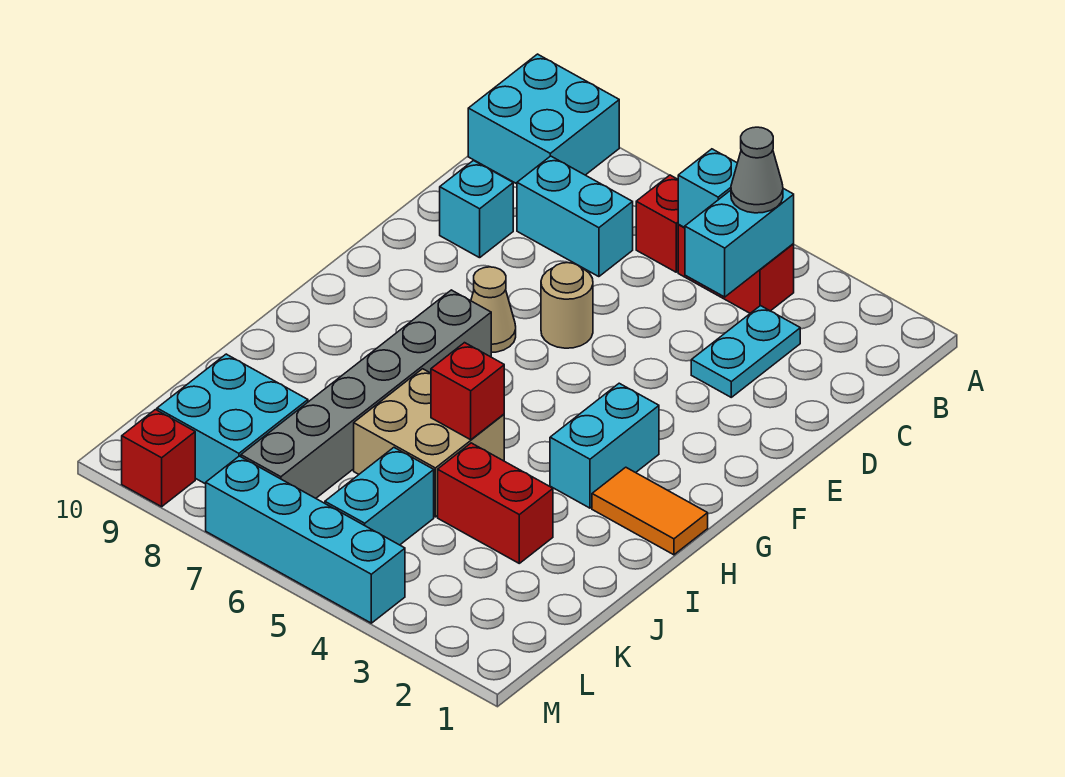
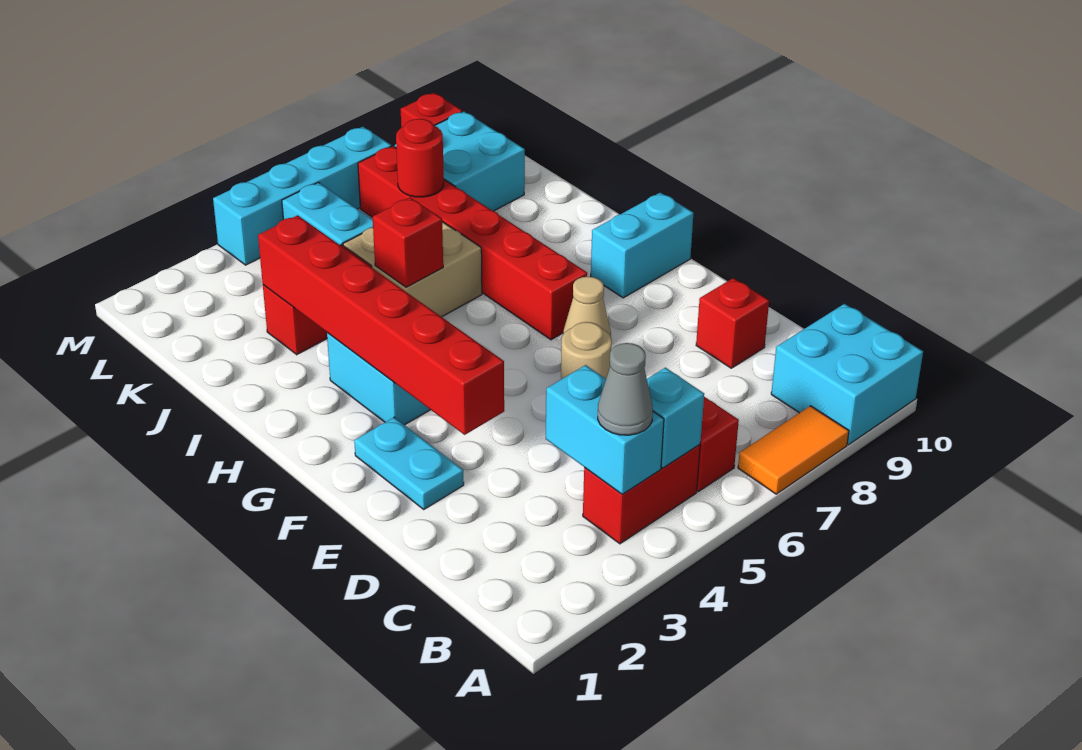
cyan plate C3:D3 level 1 -> cyan plate E2:F2 level 1
cyan brick C7:C8 level 1 -> cyan brick G9:G10 level 1
cyan brick D9 level 1 -> red brick D9 level 1
none -> red brick E3:J3 level 2
grey brick G7:L7 level 1 -> red brick G7:L7 level 1
orange tile H1:H2 level 1 -> orange tile A7:A8 level 1
none -> red round brick K7 level 2

